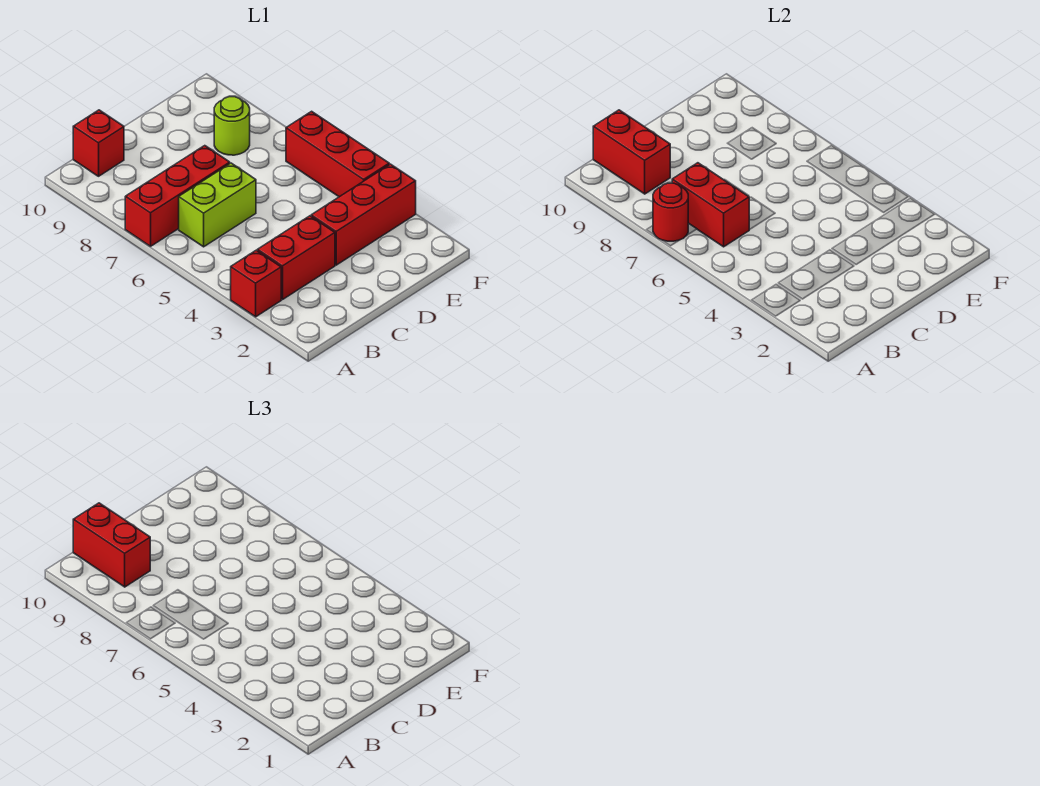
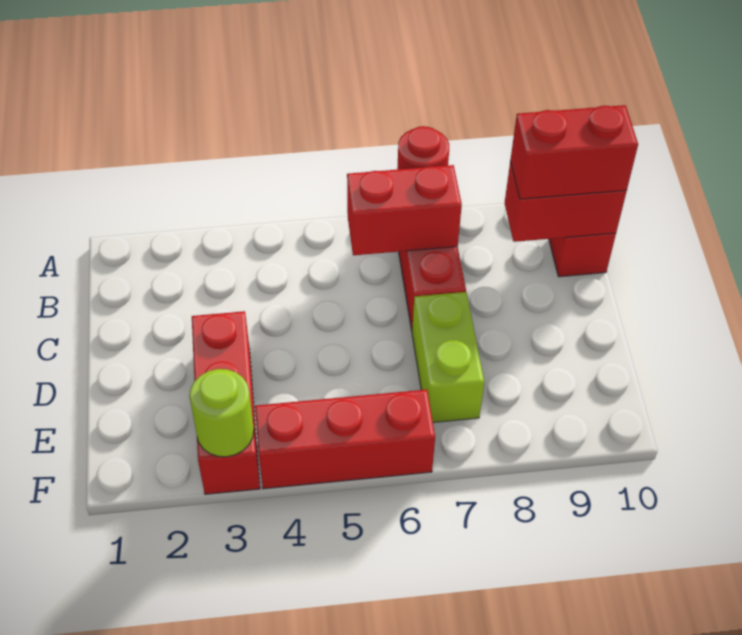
red brick A3 level 1 -> none
red brick B3:C3 level 1 -> none
lime brick B6:C6 level 1 -> lime brick D7:E7 level 1
lime round brick E8 level 1 -> lime round brick F3 level 2

